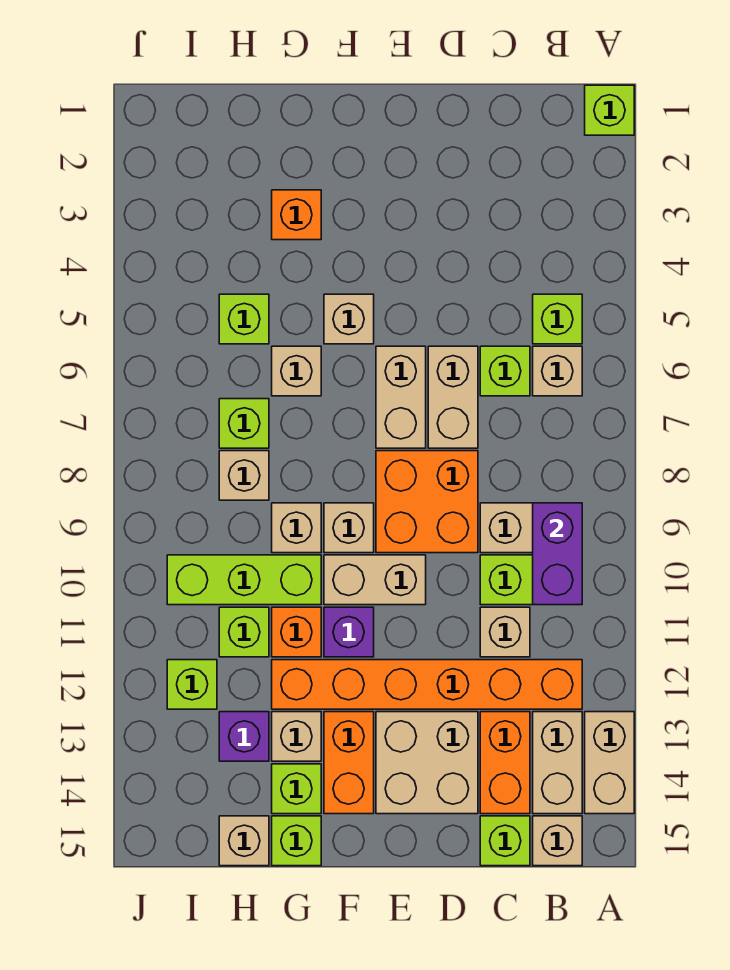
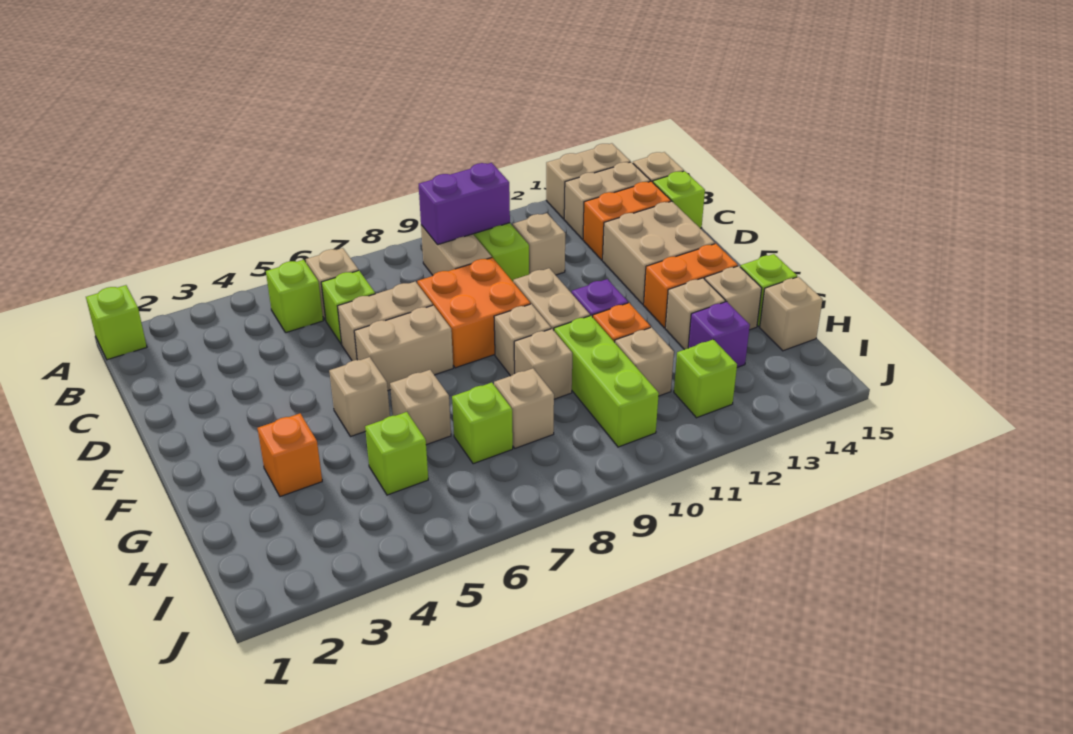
orange brick B12:G12 level 1 -> none
lime brick G14 level 1 -> tan brick G14 level 1
lime brick H11 level 1 -> tan brick H11 level 1

